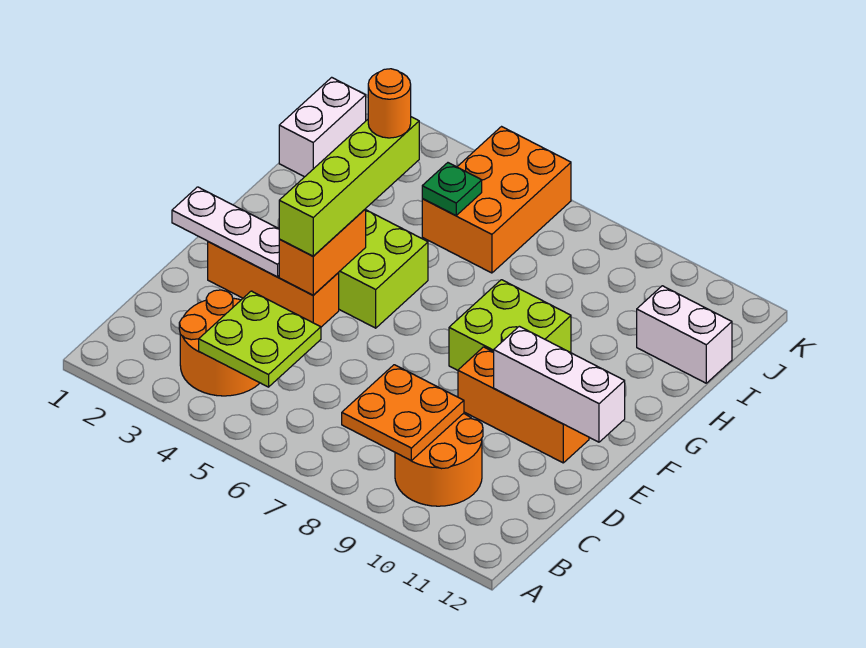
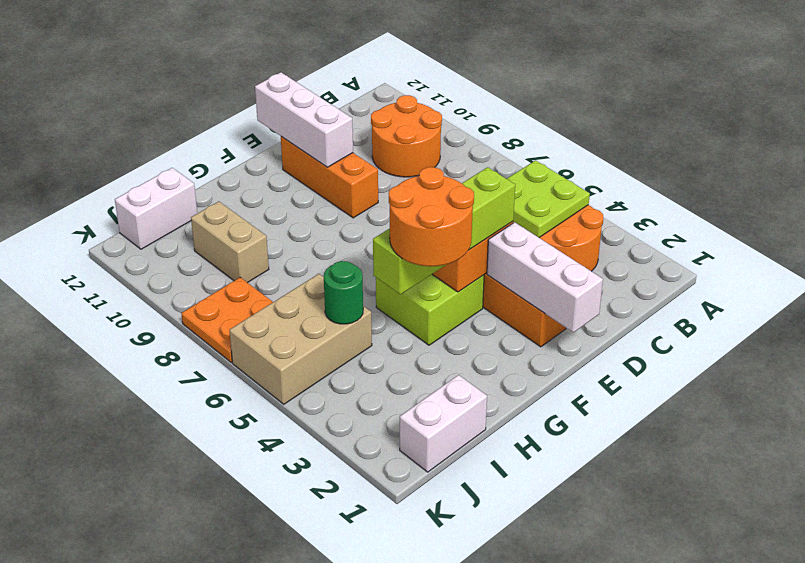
orange plate B8:C9 level 2 -> orange plate J7:K8 level 1
white plate E1:E3 level 2 -> white brick E1:E3 level 2
lime brick F8:G9 level 1 -> none
orange round brick H4 level 4 -> orange round brick G3:H4 level 4
orange brick I5:K6 level 1 -> tan brick I5:K6 level 1
green plate I5 level 2 -> green round brick I5 level 2
none -> tan brick I9:I10 level 1
white brick I11:I12 level 1 -> white brick I12:J12 level 1

